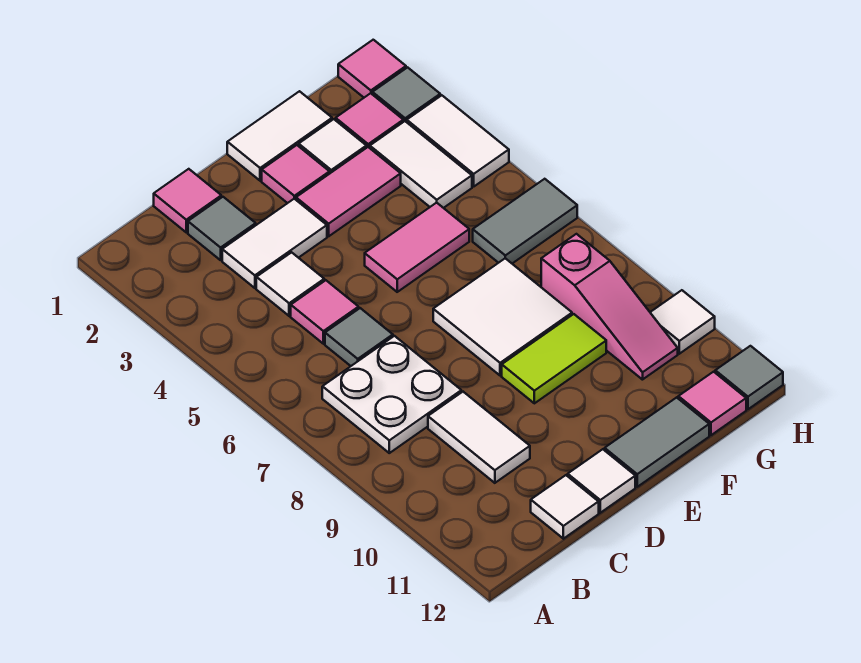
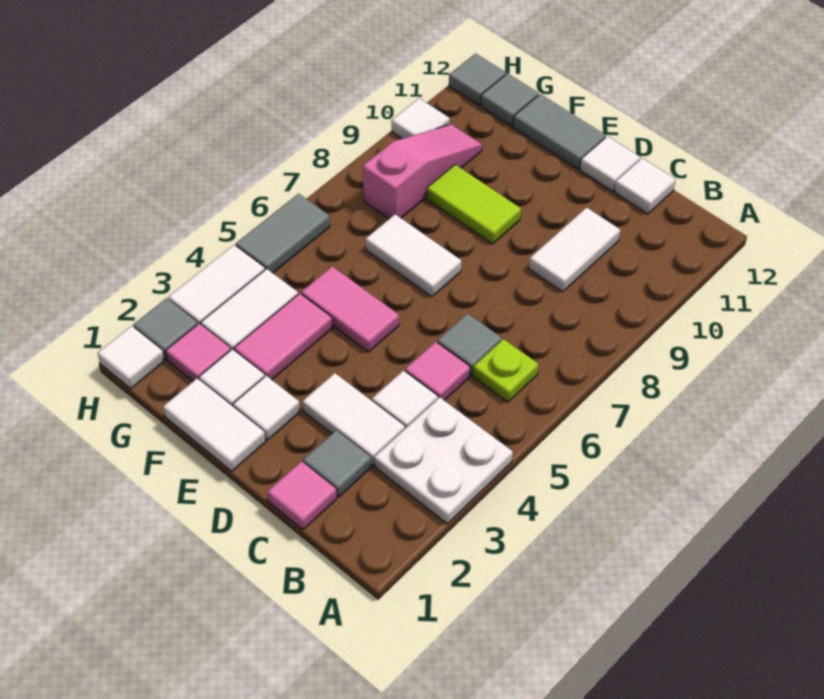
none -> lime plate B6 level 1
white plate B7:C8 level 1 -> white plate A3:B4 level 1
pink tile E2 level 1 -> white tile E2 level 1
pink tile E3:F3 level 1 -> pink tile F3:F4 level 1
white tile E7:F8 level 1 -> white tile E7:F7 level 1
grey tile G6:H6 level 1 -> grey tile H5:H6 level 1
pink tile G12 level 1 -> grey tile G12 level 1
pink tile H1 level 1 -> white tile H1 level 1

